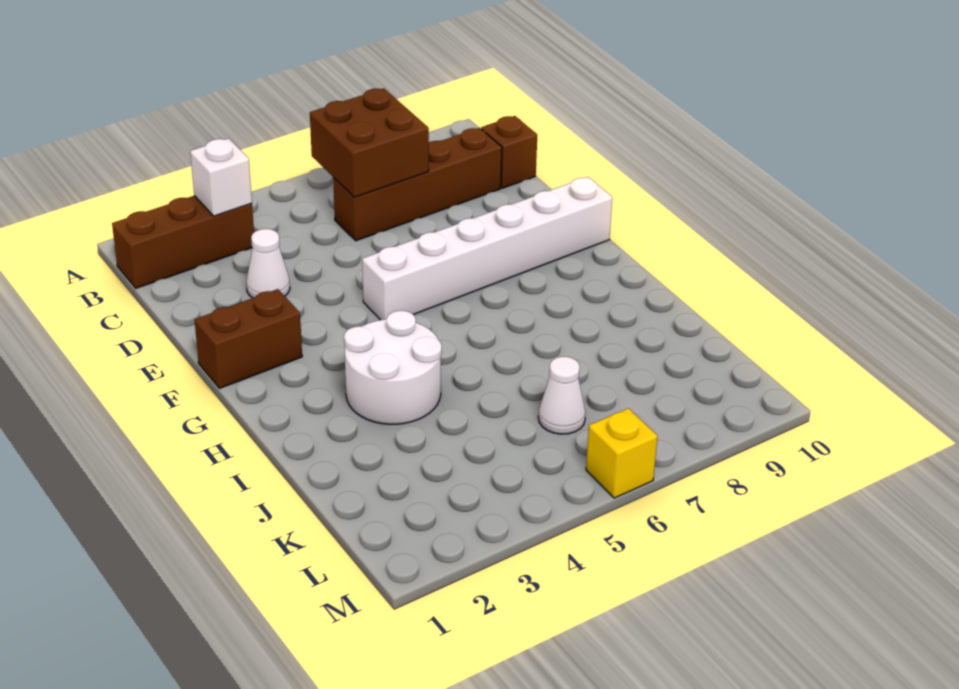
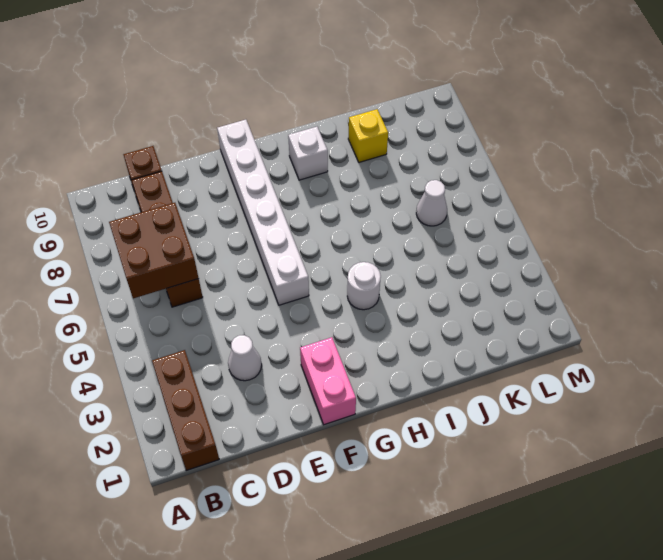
white brick B3 level 2 -> white brick H9 level 1
brown brick F1:F2 level 1 -> pink brick F1:F2 level 1
white round brick H3:I4 level 1 -> white round brick H4 level 1
yellow brick M6 level 1 -> yellow brick J9 level 1

